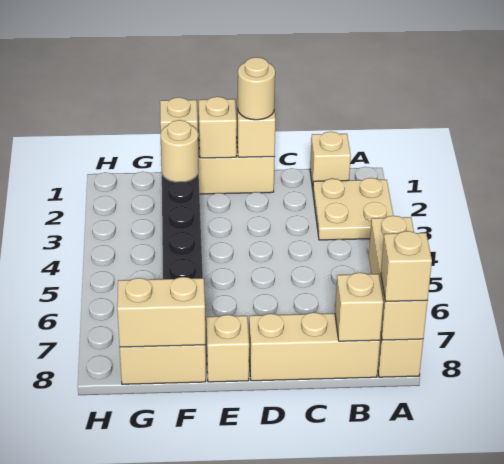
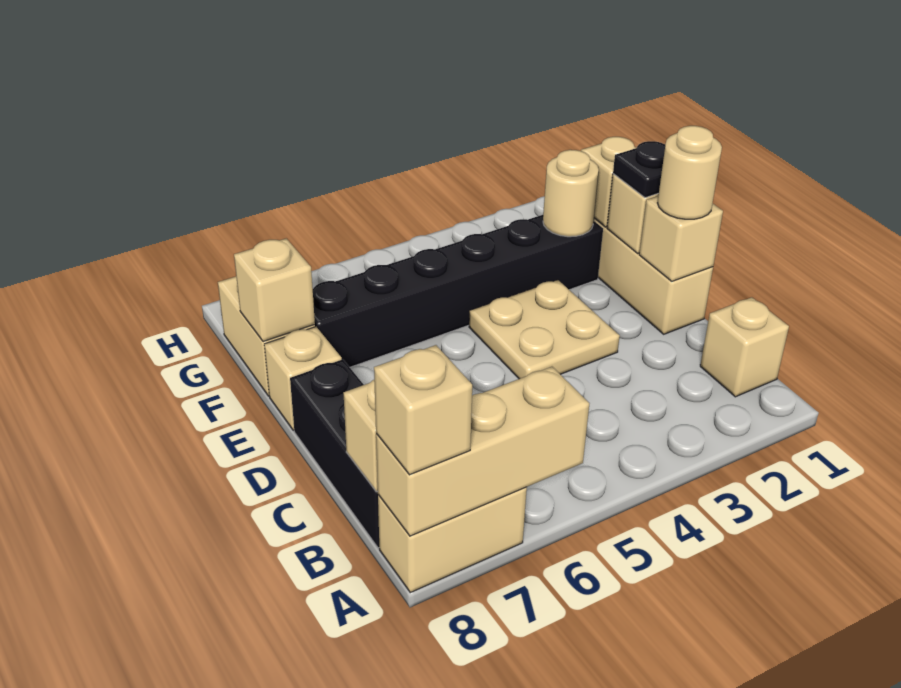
tan plate A2:B3 level 1 -> tan plate D3:E4 level 1
tan brick B8:D8 level 1 -> black brick B8:D8 level 1
none -> black plate E1 level 3
tan brick F8:G8 level 2 -> tan brick F8 level 2

